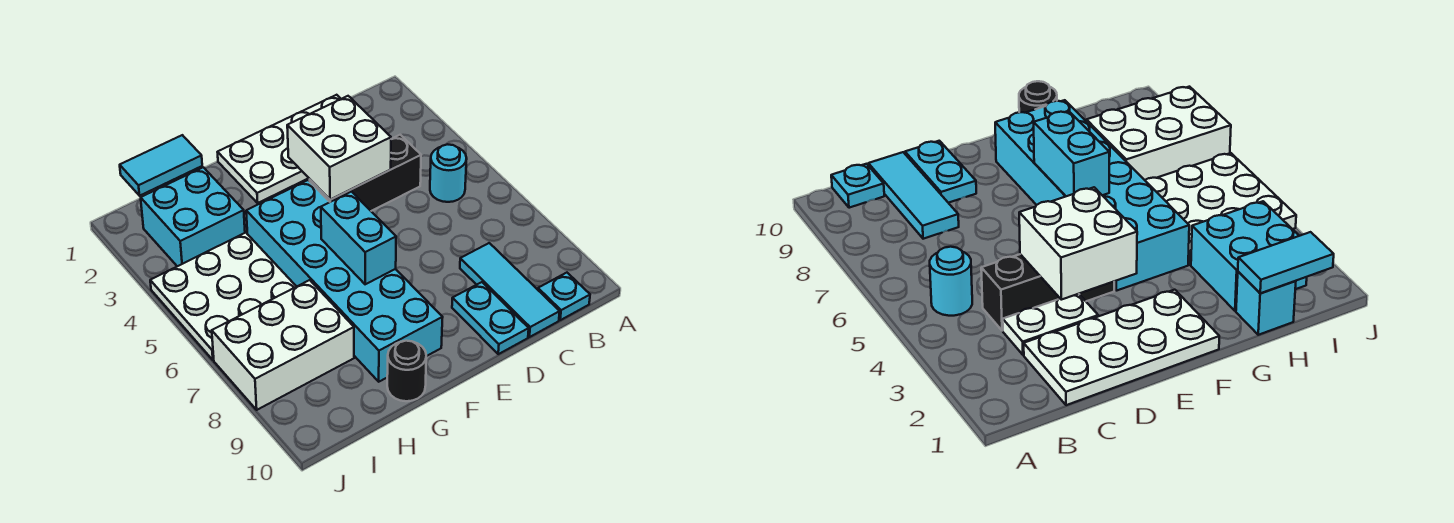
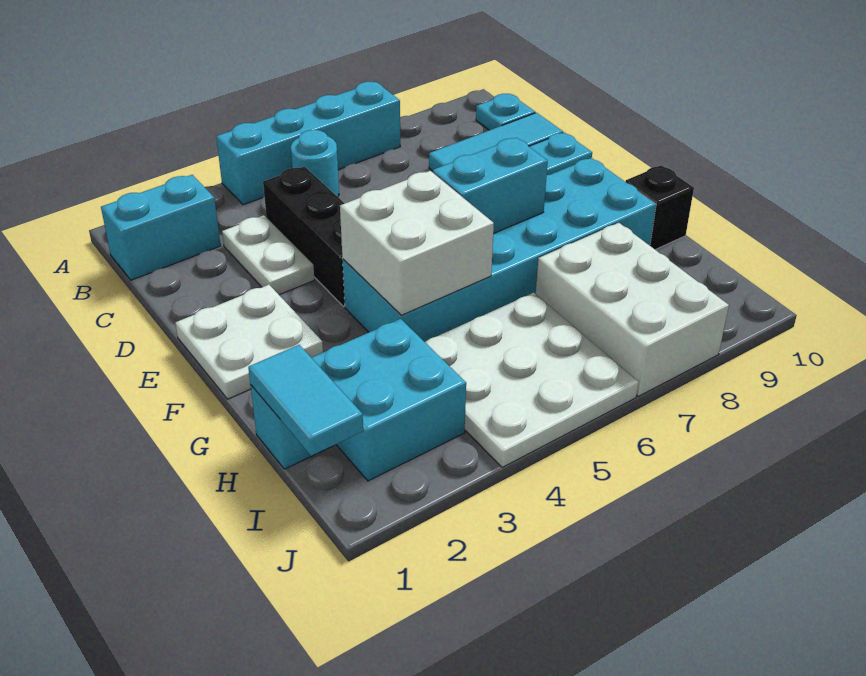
none -> cyan brick A4:A7 level 1
none -> cyan brick B1:B2 level 1
white plate C1:F2 level 1 -> white plate E1:F2 level 1
white brick D3:E4 level 2 -> white brick F4:G5 level 2
black round brick G10 level 1 -> black brick G10 level 1

